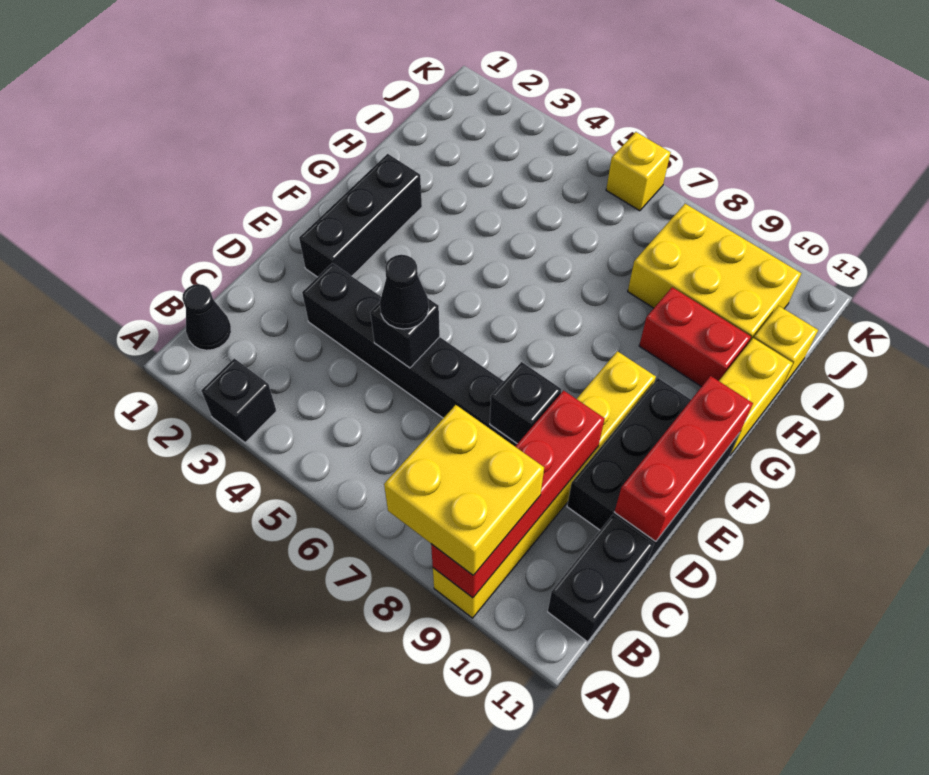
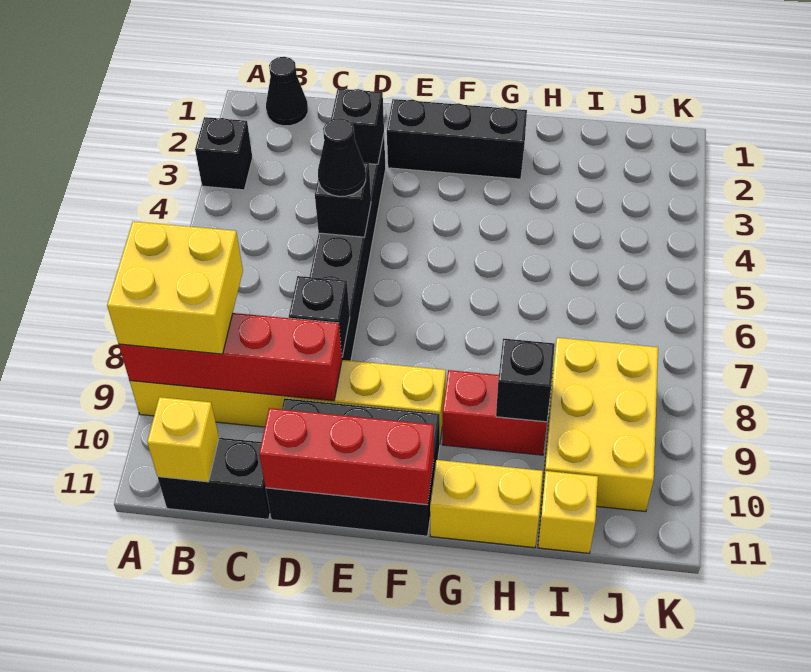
none -> black brick D3 level 2
red brick H9:H10 level 1 -> red brick G9:H9 level 1
none -> black brick H9 level 2
yellow brick K6 level 1 -> yellow brick B11 level 2

